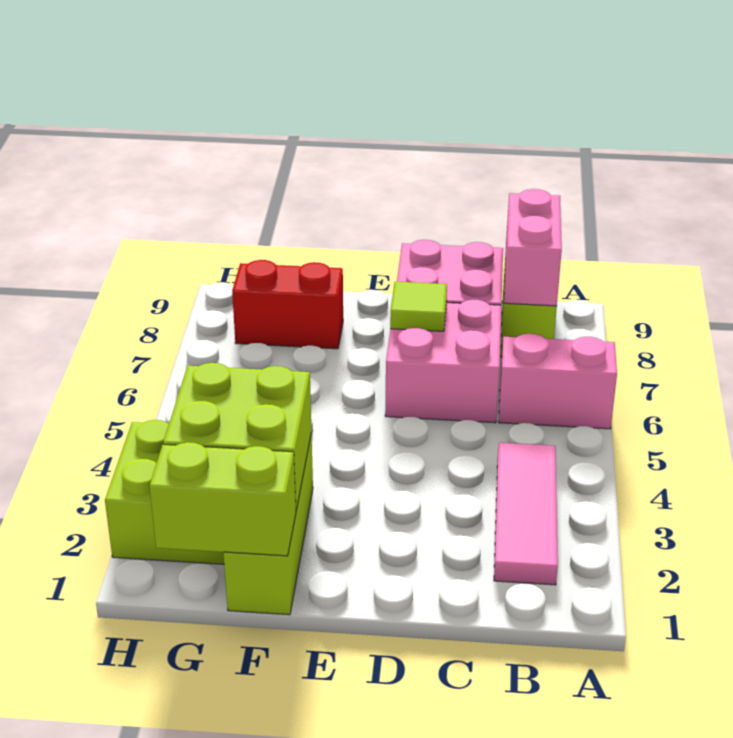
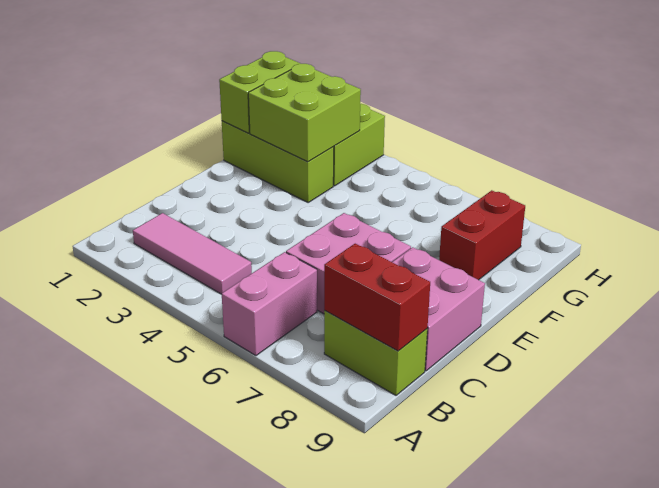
pink brick B8:B9 level 2 -> red brick B8:B9 level 2
lime tile D7 level 2 -> none

